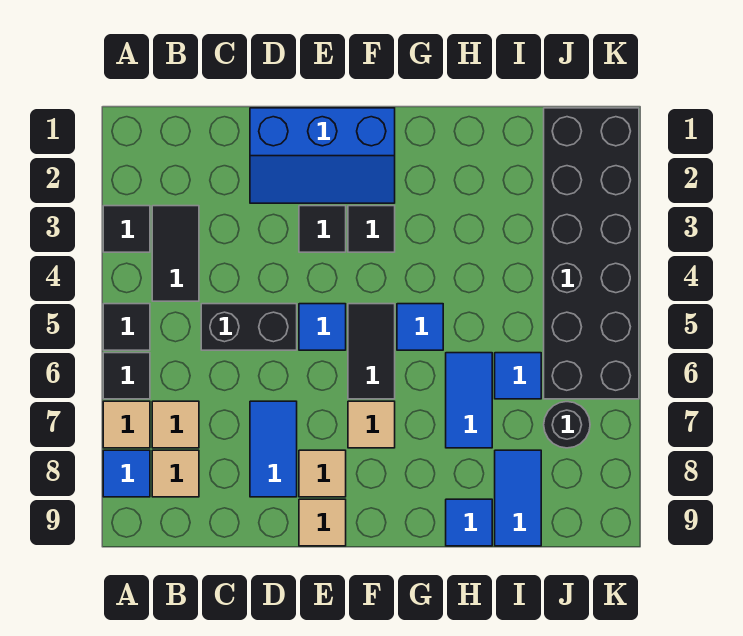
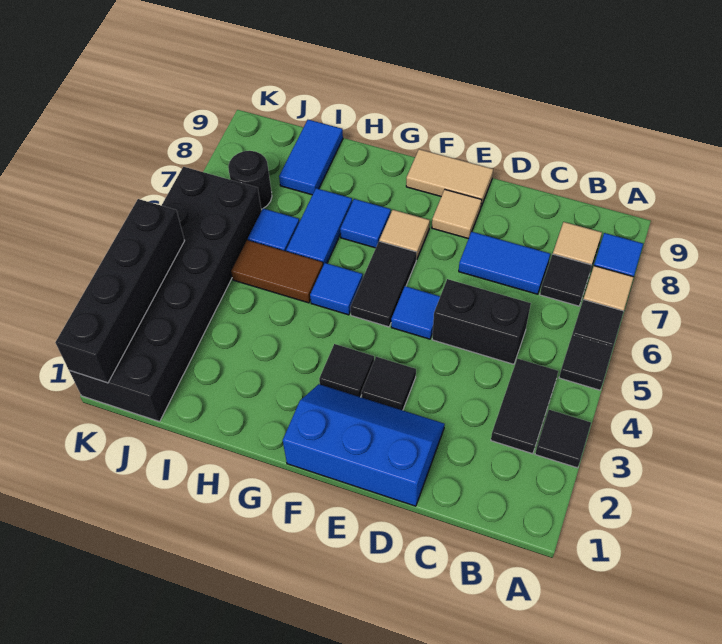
tan tile B7 level 1 -> black tile B7 level 1
blue tile D7:D8 level 1 -> blue tile C7:D7 level 1
tan tile E9 level 1 -> tan tile E9:F9 level 1
none -> brown tile H5:I5 level 1
blue tile H9 level 1 -> blue tile G7 level 1
none -> black brick K1:K4 level 2

